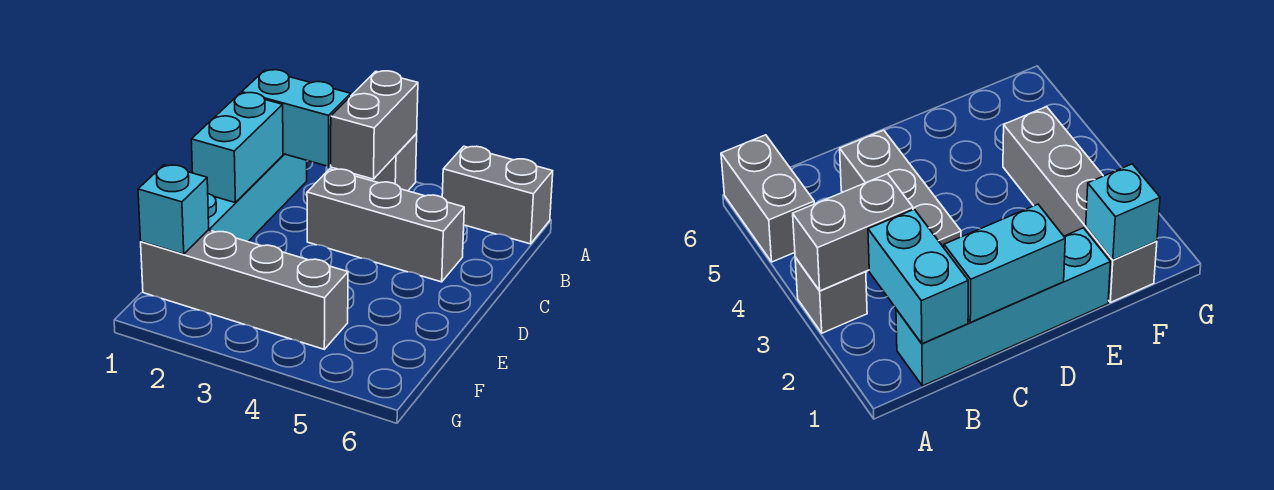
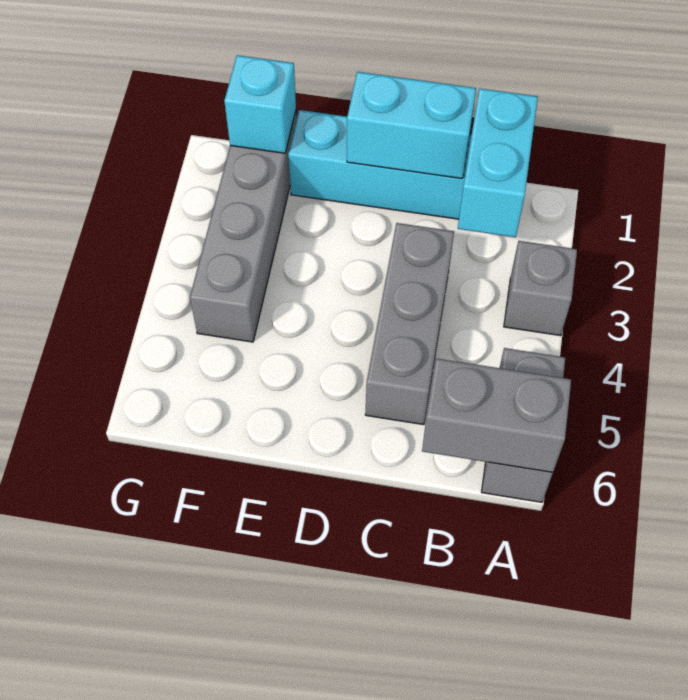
grey brick A3:B3 level 2 -> grey brick A6:B6 level 2

